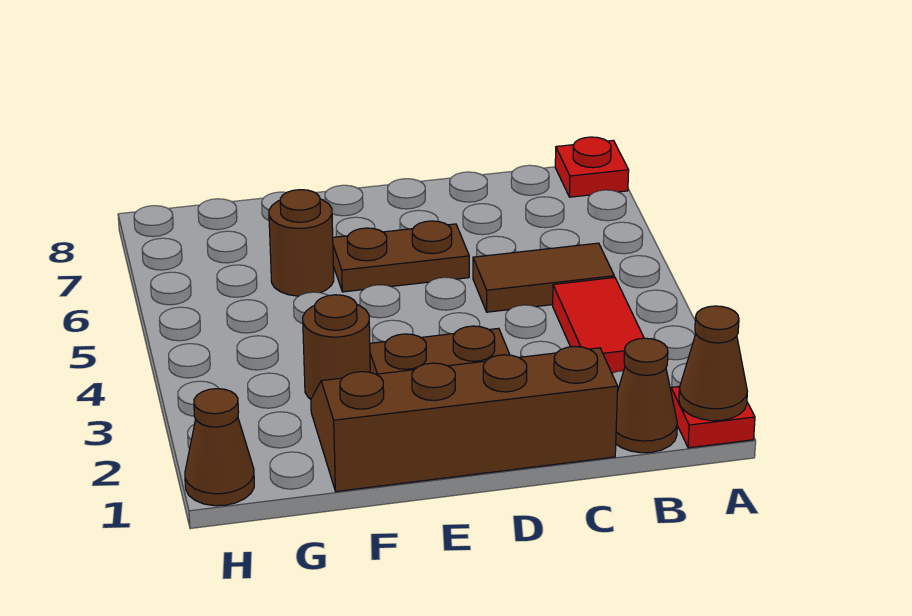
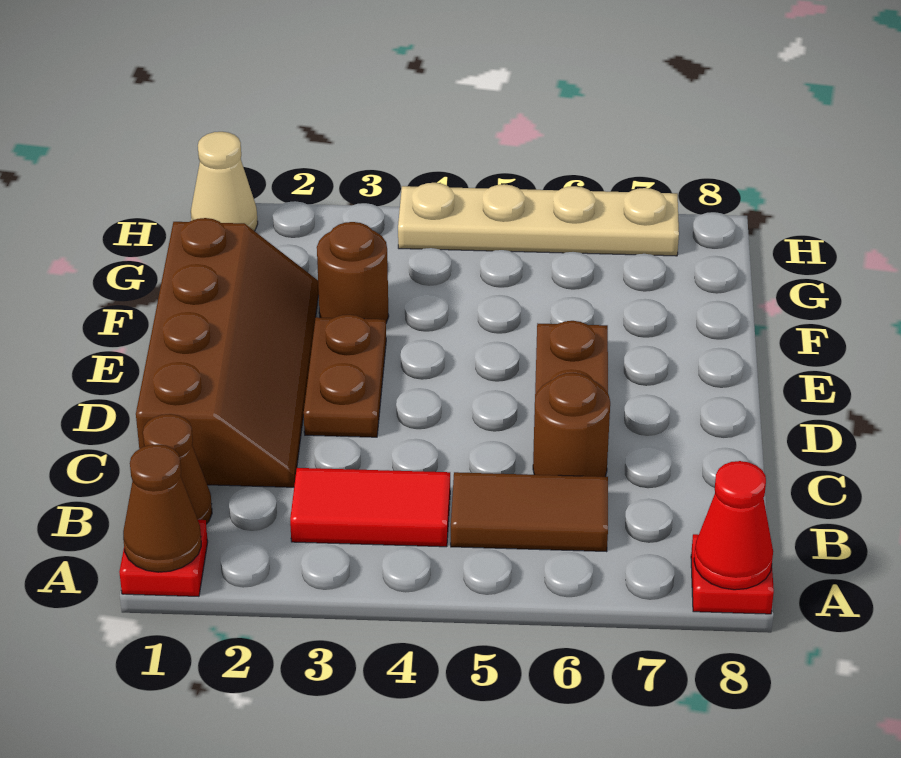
none -> red cone A8 level 2
brown tile B5:C5 level 1 -> brown tile B5:B6 level 1
brown round brick F6 level 1 -> brown round brick C6 level 1
brown cone H1 level 1 -> tan cone H1 level 1
none -> tan plate H4:H7 level 1

